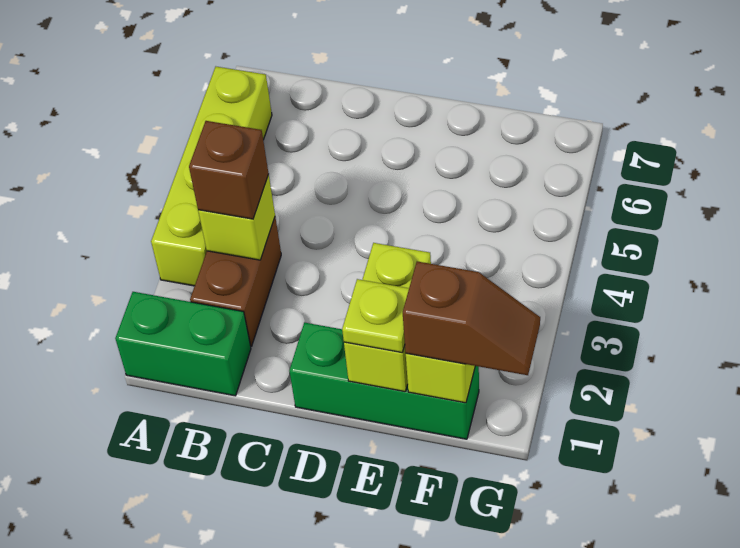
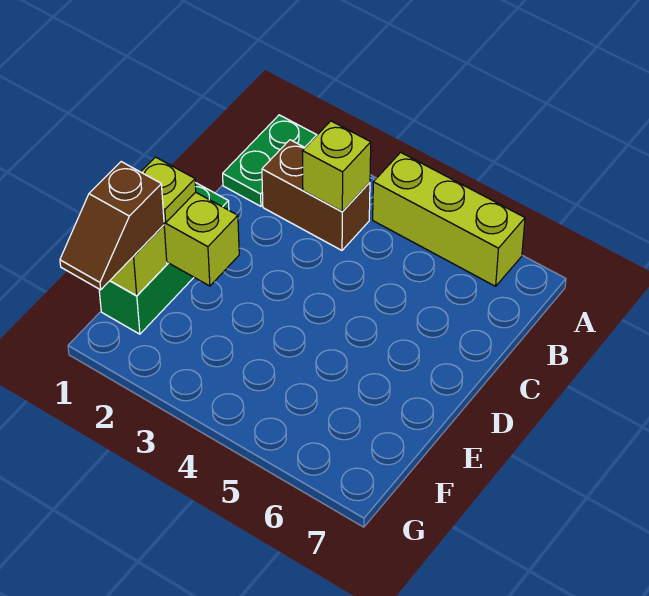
green brick A1:B1 level 1 -> green plate A1:B1 level 1
lime brick A3:A6 level 1 -> lime brick A4:A6 level 1
brown brick B3 level 3 -> none

